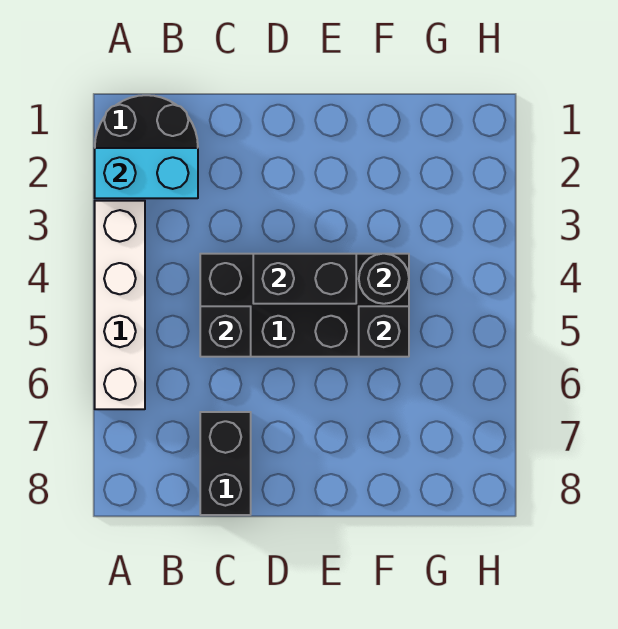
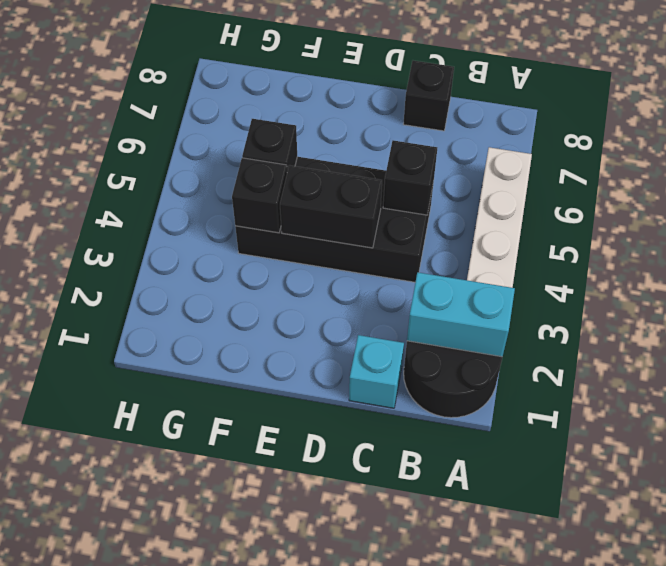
none -> cyan brick C1 level 1
black brick C7:C8 level 1 -> black brick C8 level 1
black round brick F4 level 2 -> black brick F4 level 2

